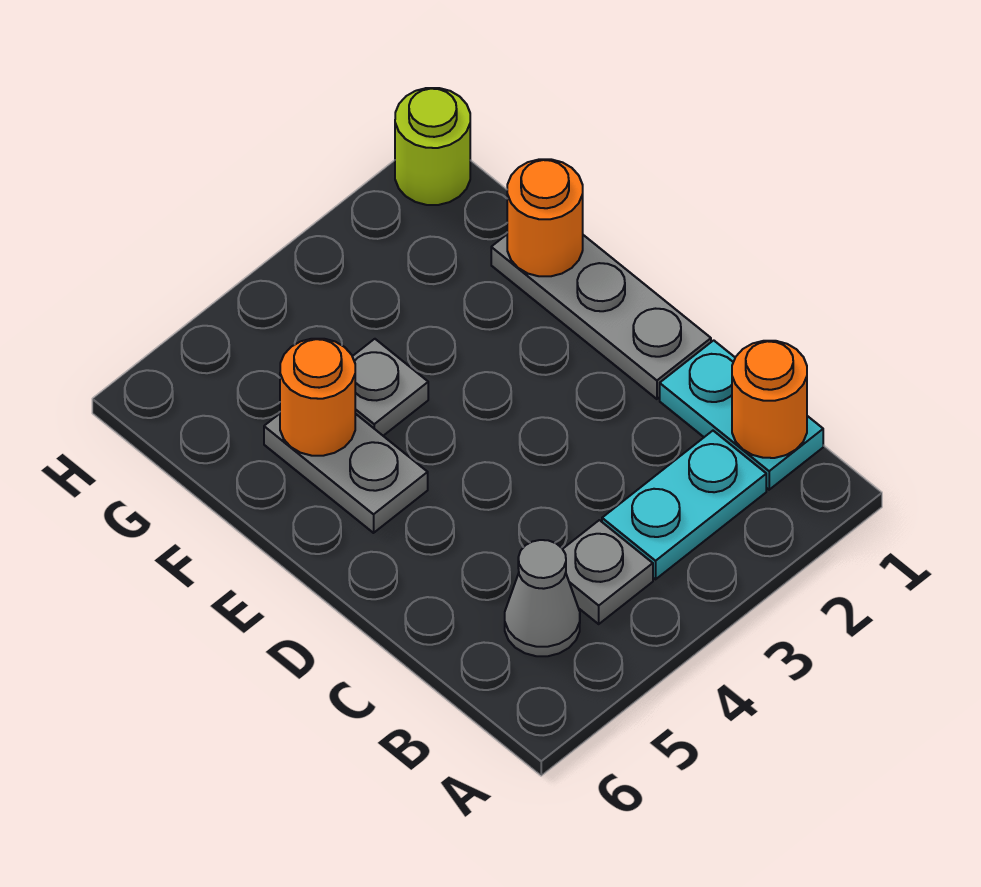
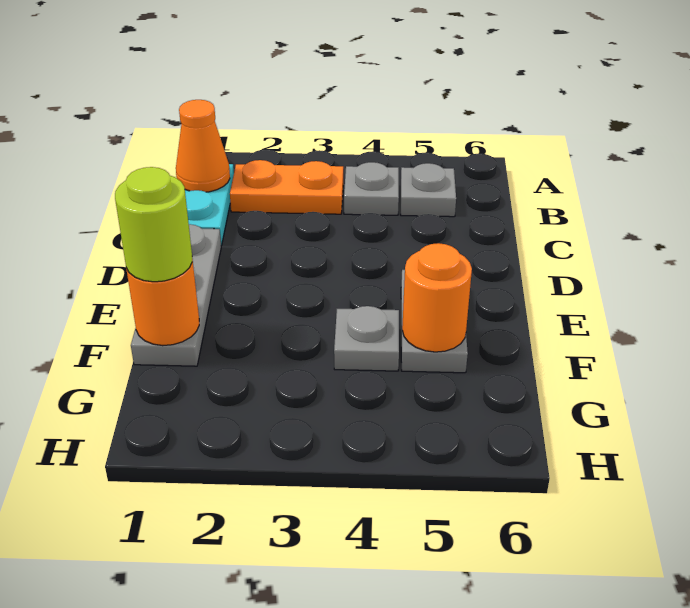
orange round brick B1 level 2 -> orange cone B1 level 2
cyan plate B2:B3 level 1 -> orange plate B2:B3 level 1
grey cone B5 level 1 -> grey plate B5 level 1
lime round brick H1 level 1 -> lime round brick F1 level 3

